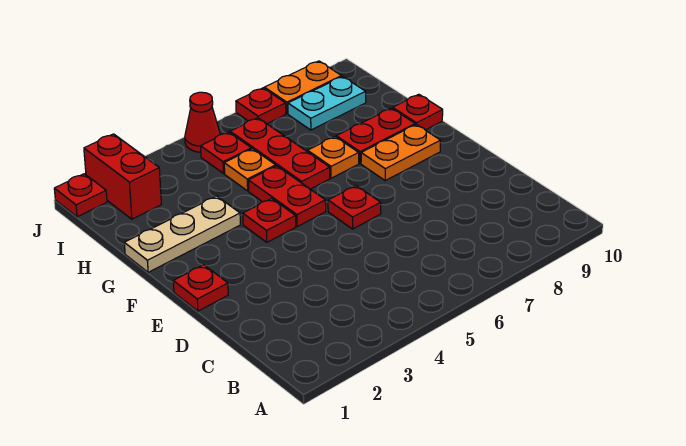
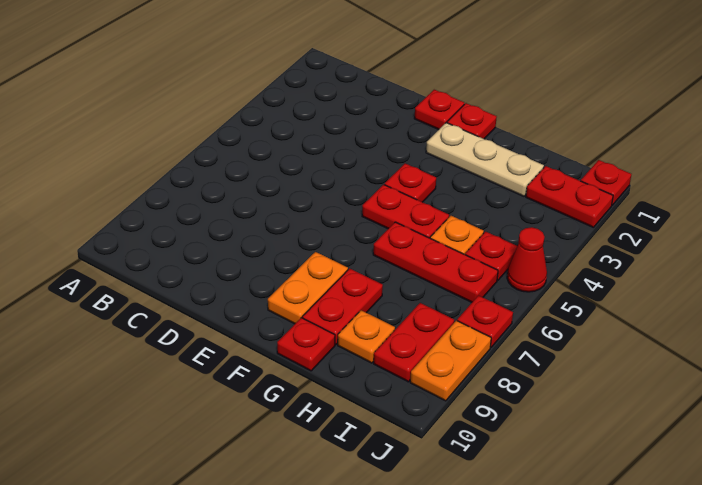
red plate E6 level 1 -> red plate F1 level 1
tan plate G1:G3 level 1 -> tan plate F2:H2 level 1
orange plate G7 level 1 -> orange plate H9 level 1
red brick I2:J2 level 1 -> red plate I2:J2 level 1
cyan plate I8:I9 level 1 -> red plate I8:I9 level 1

